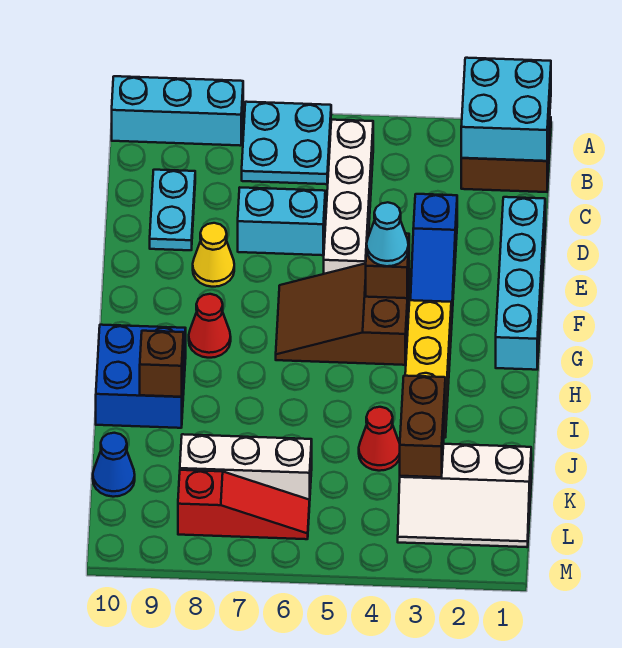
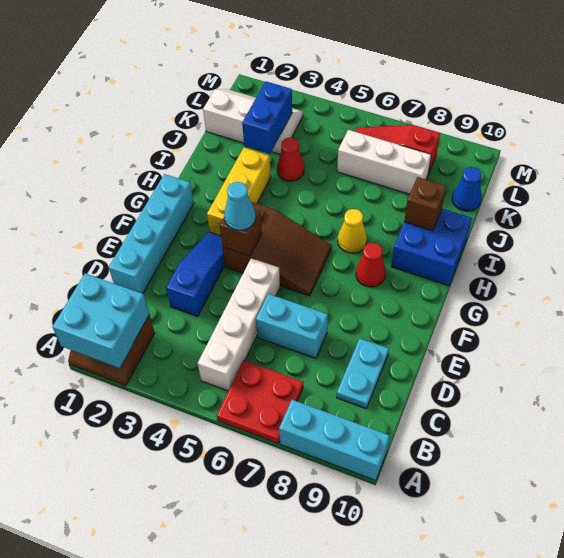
cyan plate A6:B7 level 1 -> red plate A6:B7 level 1
yellow cone E8 level 1 -> yellow cone H7 level 1
brown brick J3:K3 level 2 -> blue brick J3:K3 level 2

